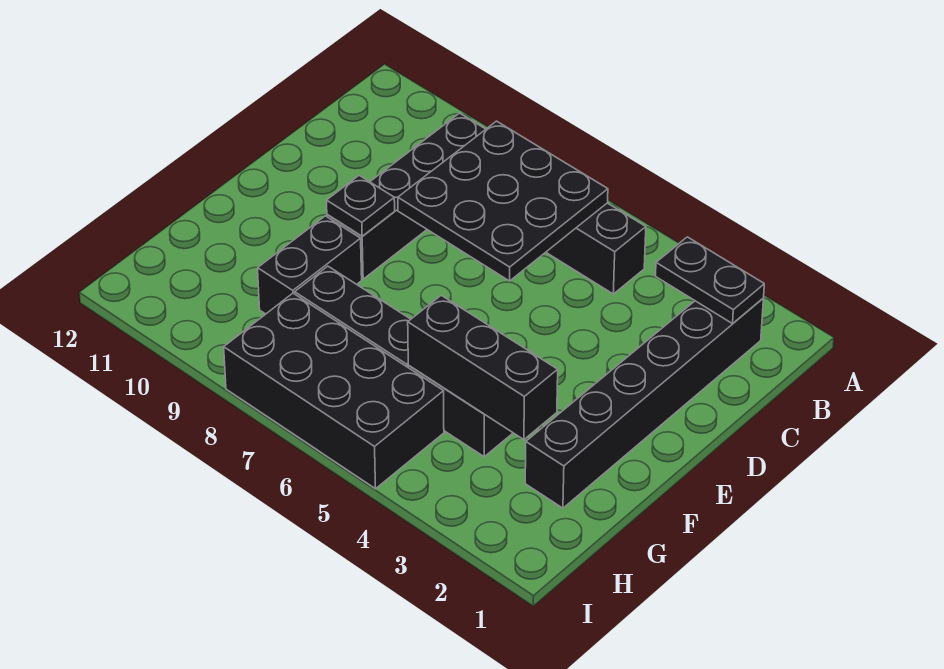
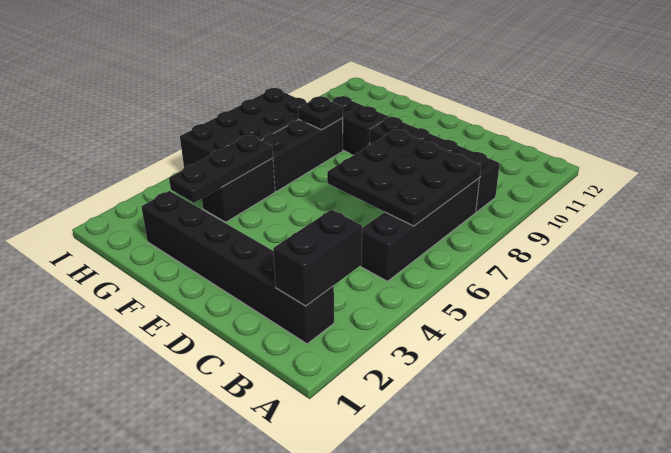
black plate B2:B3 level 2 -> black brick B2:B3 level 2
black plate E9 level 2 -> black plate G8 level 2
black brick G3:G5 level 2 -> black plate G3:G5 level 2

